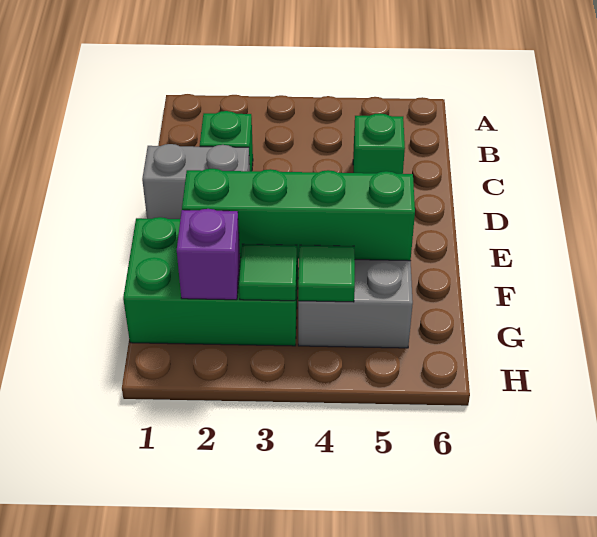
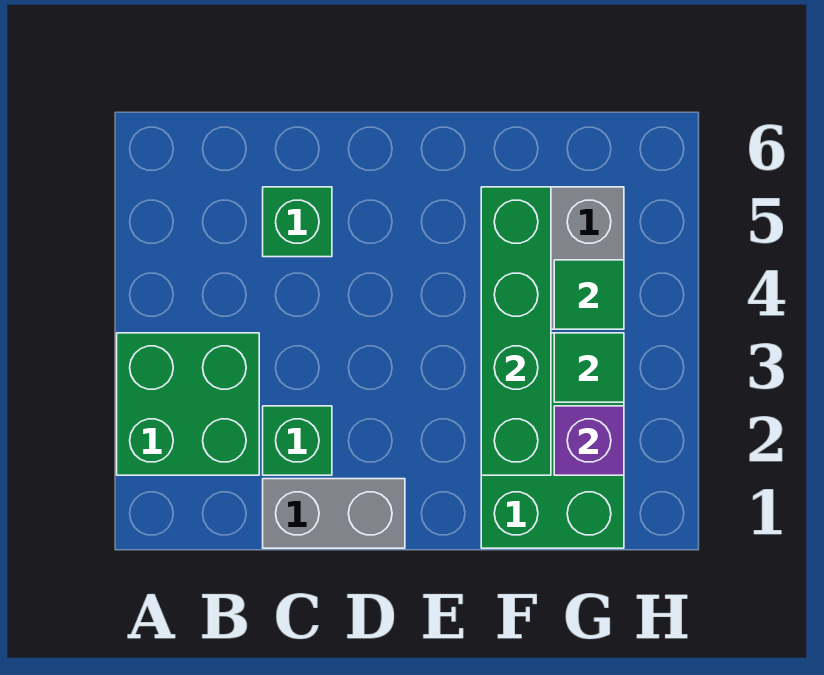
none -> green brick A2:B3 level 1
grey brick D1:D2 level 1 -> grey brick C1:D1 level 1

